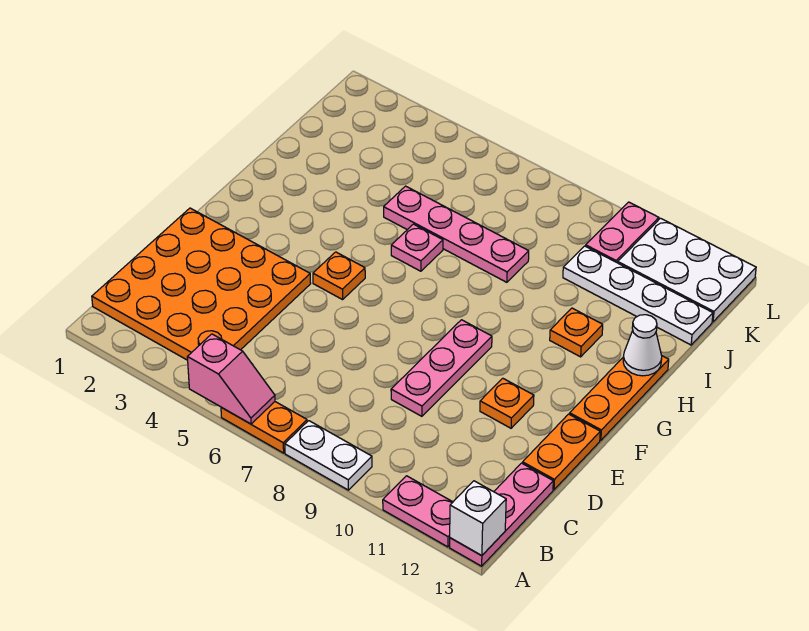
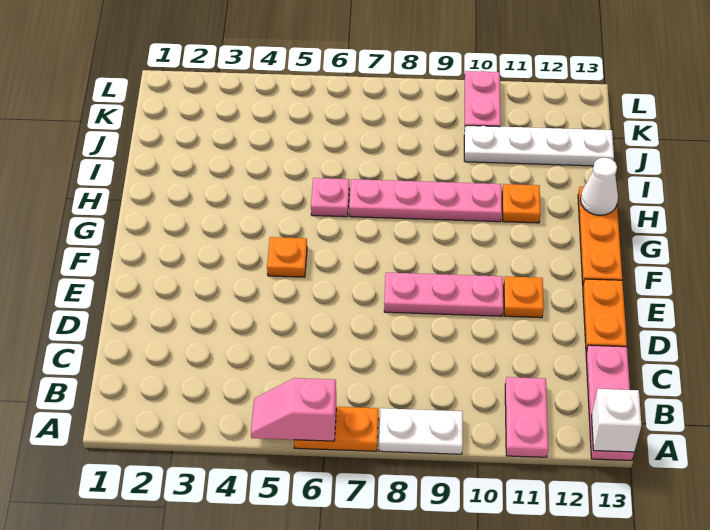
pink slope A5:A6 level 2 top 5 -> pink slope A5:A6 level 2 top 6
pink plate A11:A12 level 1 -> pink plate A11:B11 level 1
orange plate B1:E4 level 1 -> none
pink plate D9:F9 level 1 -> pink plate E8:E10 level 1
pink plate I5:I8 level 1 -> pink plate H7:H10 level 1
white plate K11:L13 level 1 -> none

